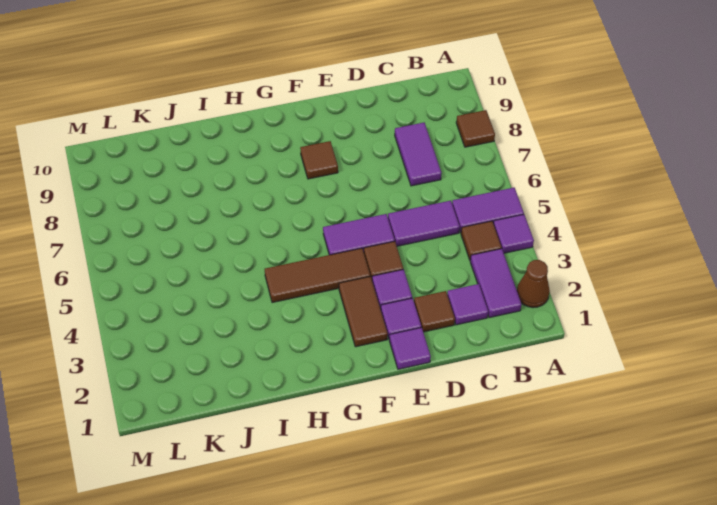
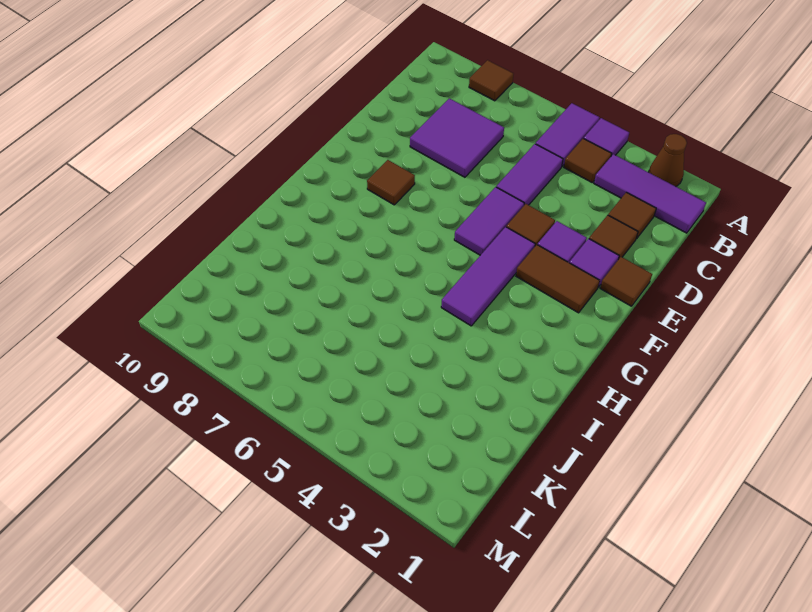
purple tile B2:B3 level 1 -> purple tile B1:B3 level 1
purple tile C2 level 1 -> brown tile C2 level 1
purple tile C7:C8 level 1 -> purple tile C7:D8 level 1
purple tile E1 level 1 -> brown tile E1 level 1
brown tile F4:H4 level 1 -> purple tile F4:H4 level 1

